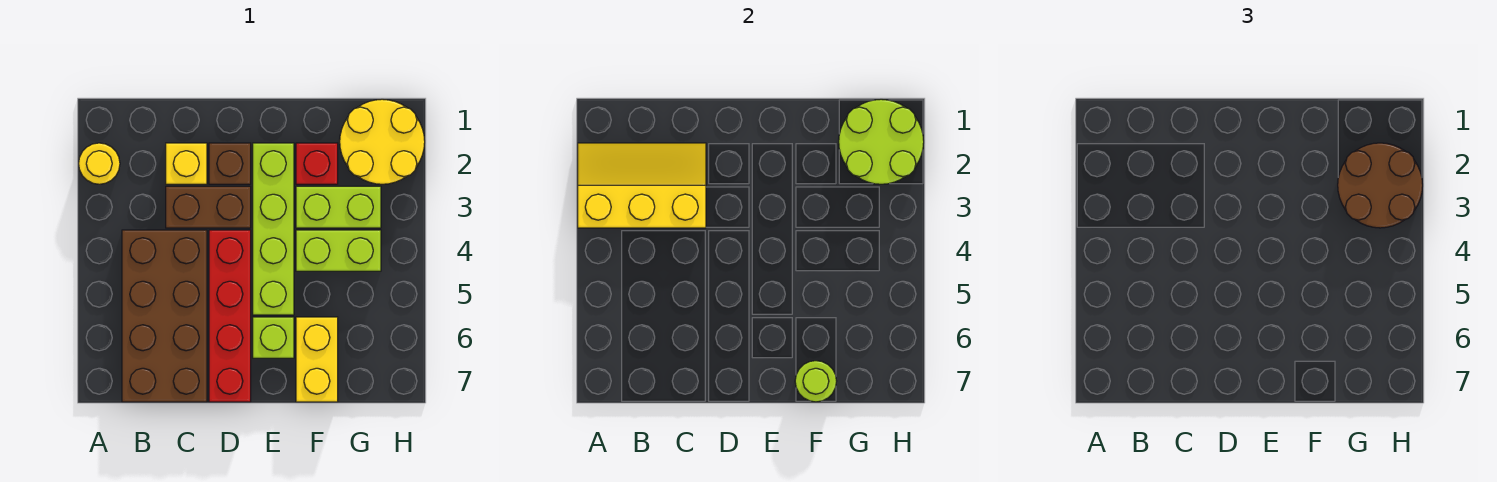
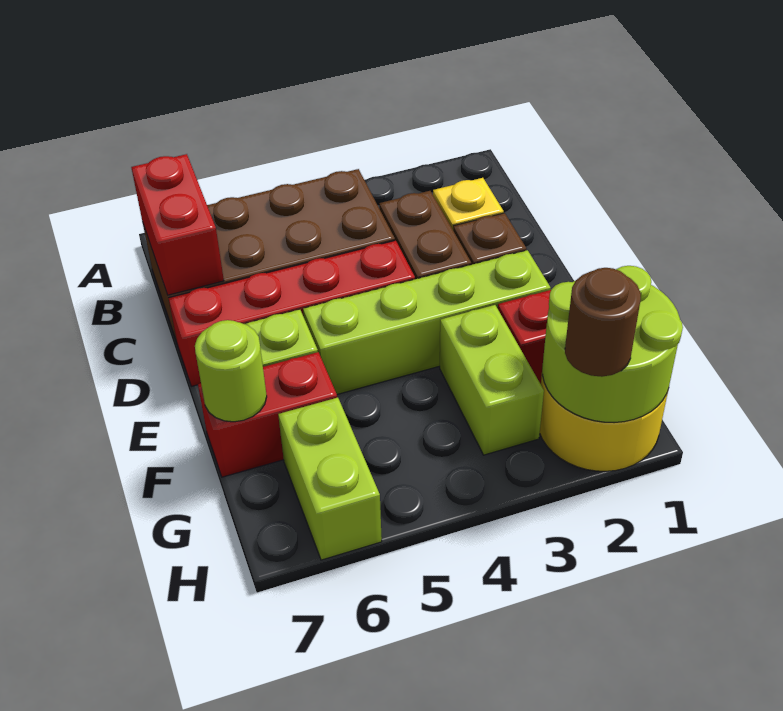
yellow round brick A2 level 1 -> none
yellow slope A2:C3 level 2 top 3 -> none
none -> red brick B7:C7 level 2
lime brick F4:G4 level 1 -> lime brick G6:H6 level 1
yellow brick F6:F7 level 1 -> red brick F6:F7 level 1
brown round brick G2:H3 level 3 -> brown round brick H2 level 3

